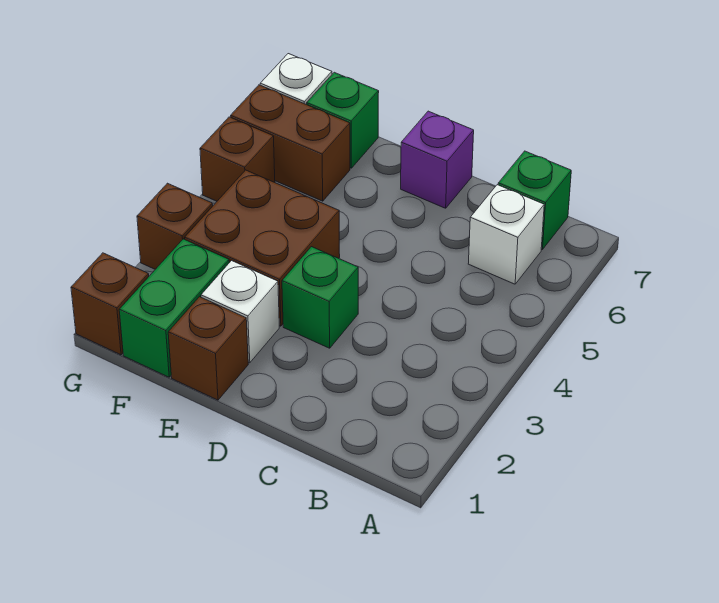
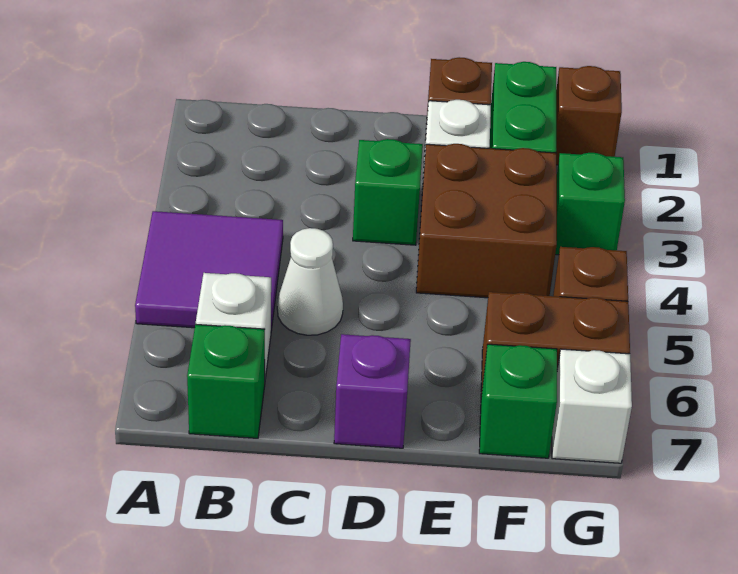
none -> purple tile A4:B5 level 1
none -> white cone C5 level 1
brown brick G3 level 1 -> green brick G3 level 1

